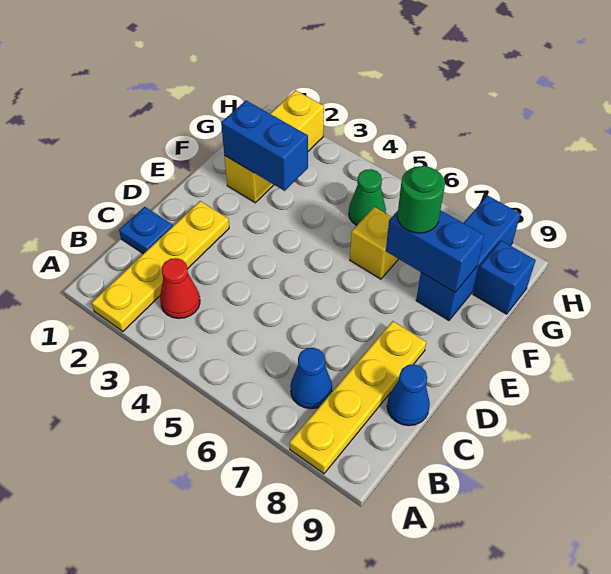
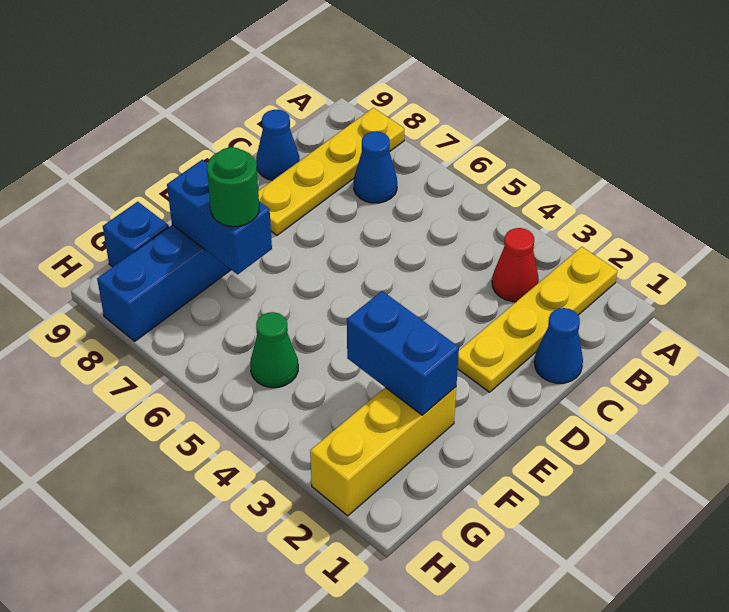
blue plate C1 level 1 -> blue cone C1 level 1
yellow brick F6 level 1 -> none

